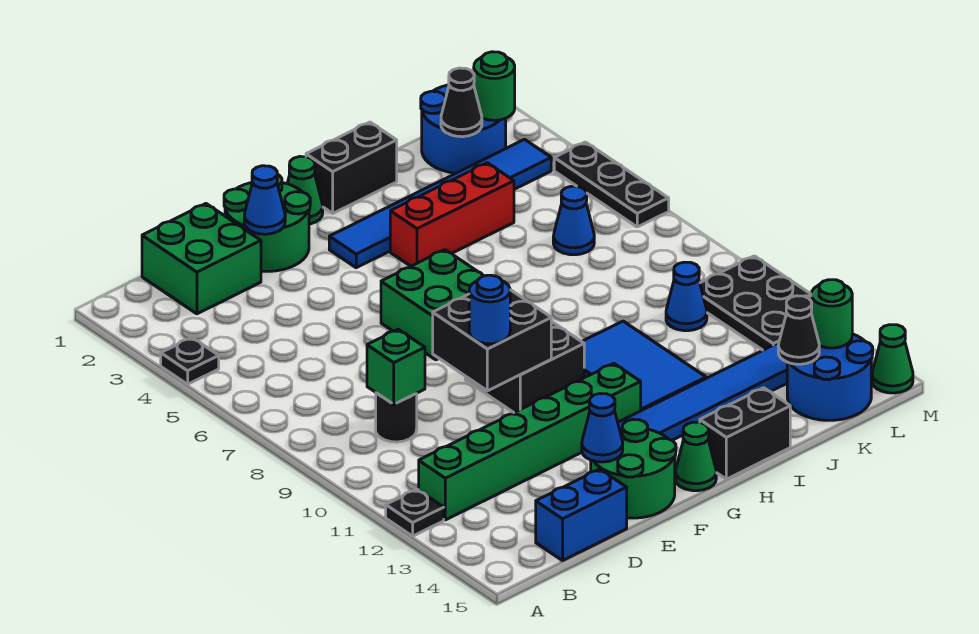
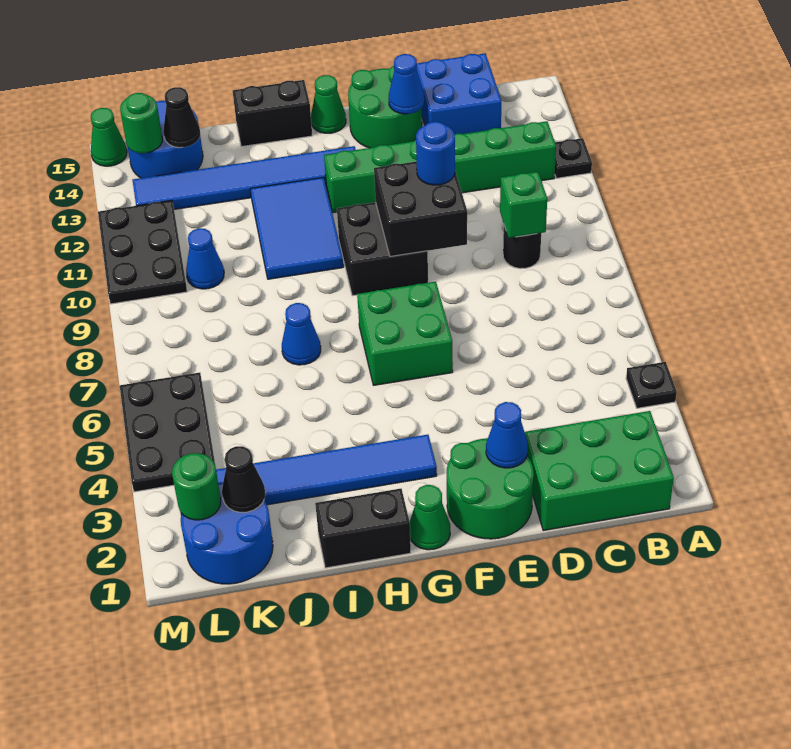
green brick C1:D2 level 1 -> green brick B1:D2 level 1
blue brick C15:D15 level 1 -> blue brick C14:D15 level 1
red brick H4:J4 level 1 -> none
blue cone K6 level 1 -> blue cone I7 level 1
black plate M4:M6 level 1 -> black plate L4:M6 level 1

